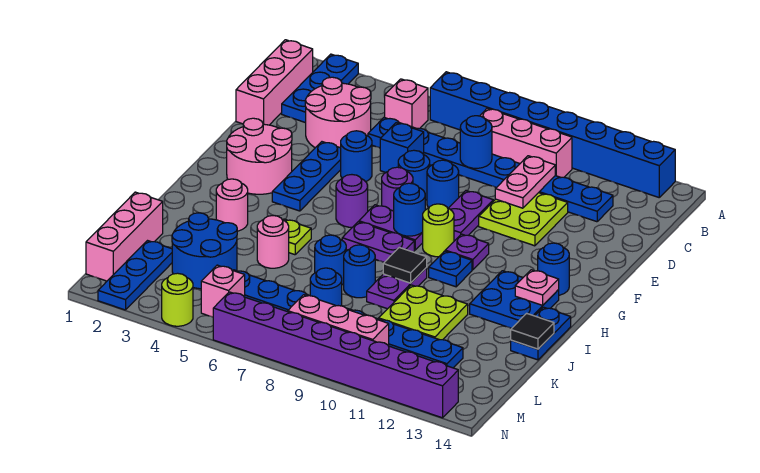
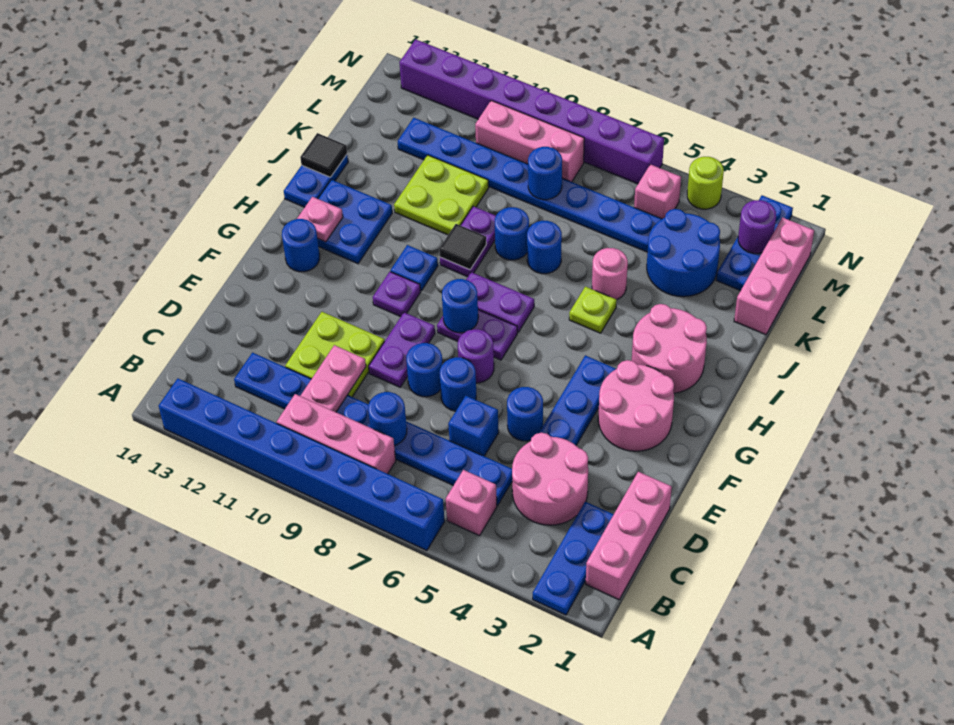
purple round brick G6 level 1 -> purple round brick M2 level 2
lime round brick G9 level 1 -> none
pink round brick I3 level 1 -> pink round brick H2:I3 level 1

